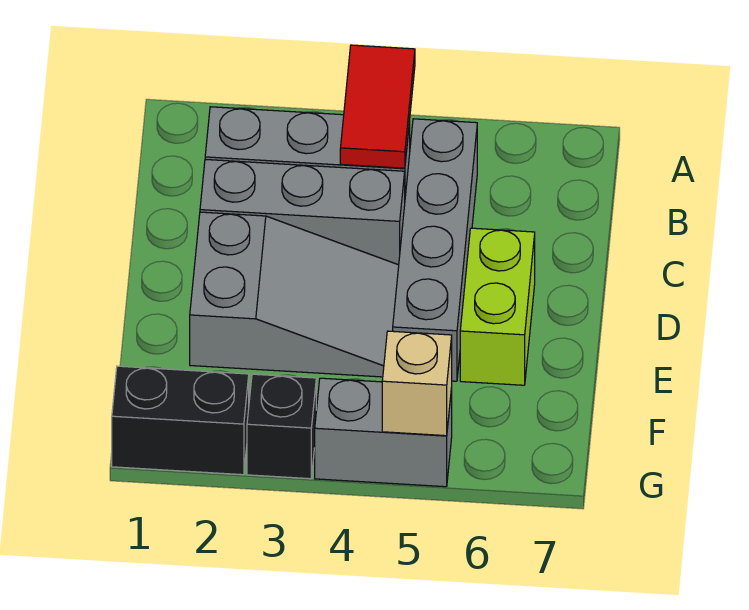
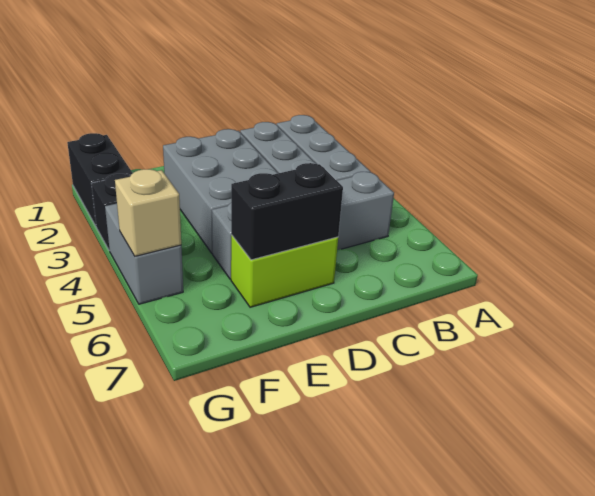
red tile A4:B4 level 2 -> none
grey slope D2:E4 level 1 top 2 -> grey brick D2:E4 level 1
none -> black brick D6:E6 level 2

